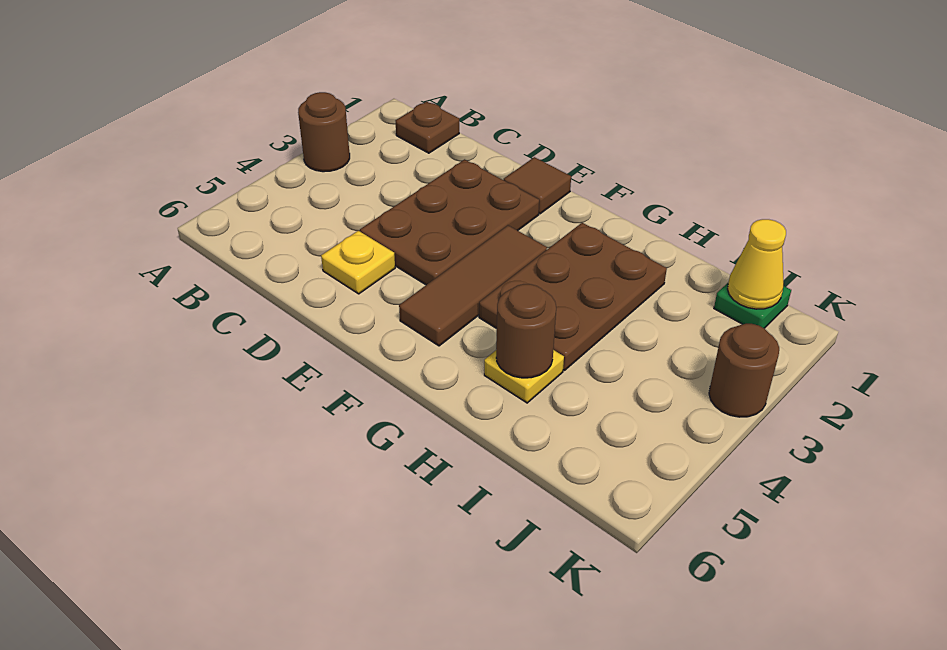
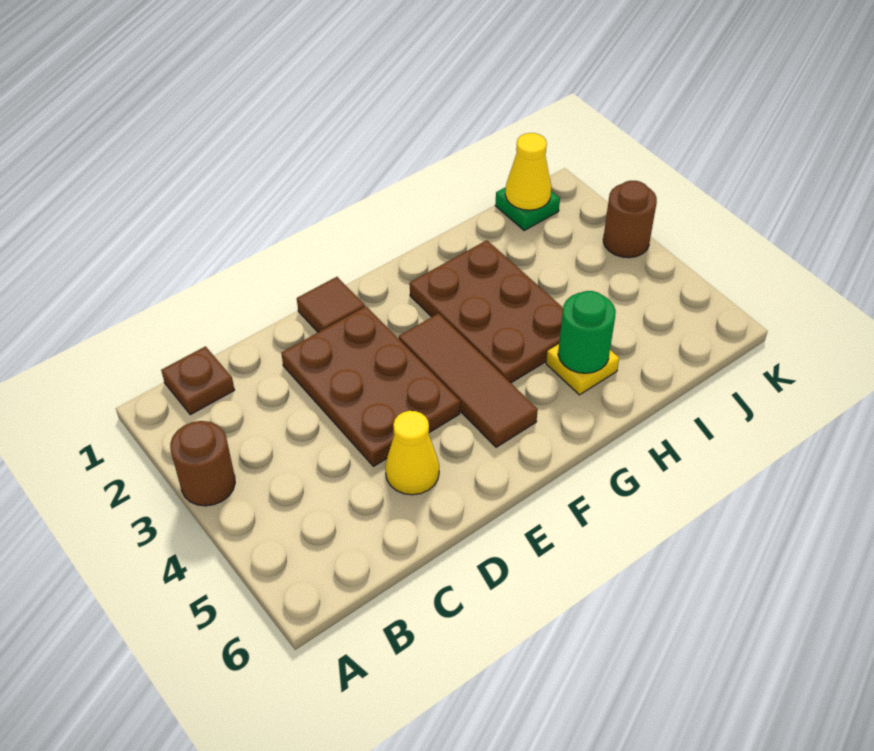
yellow plate D5 level 1 -> yellow cone D5 level 1
brown round brick H5 level 2 -> green round brick H5 level 2

